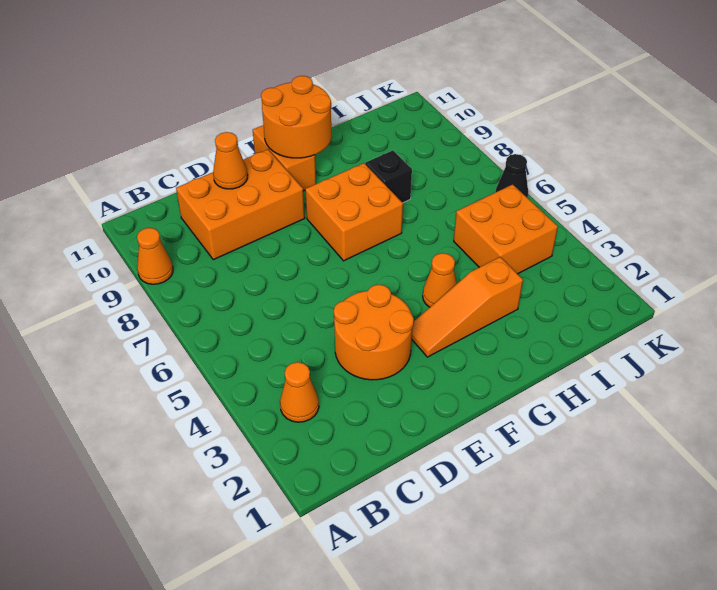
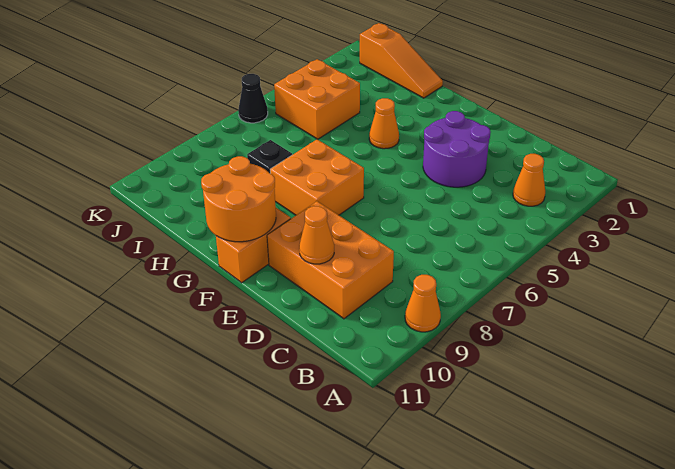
orange round brick D3:E4 level 1 -> purple round brick D3:E4 level 1
orange slope F3:H3 level 1 top H -> orange slope H1:J1 level 1 top J

